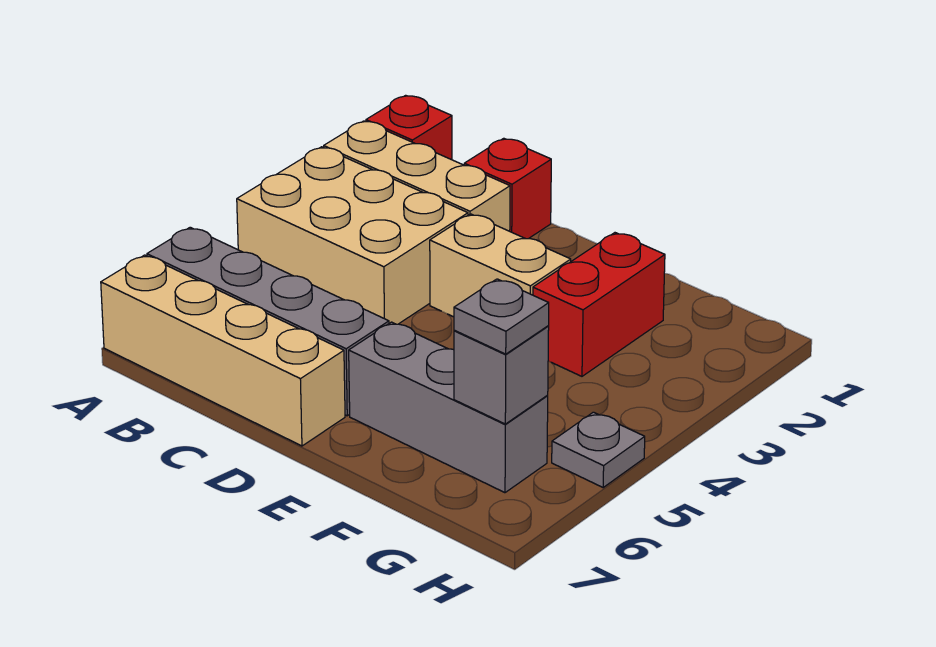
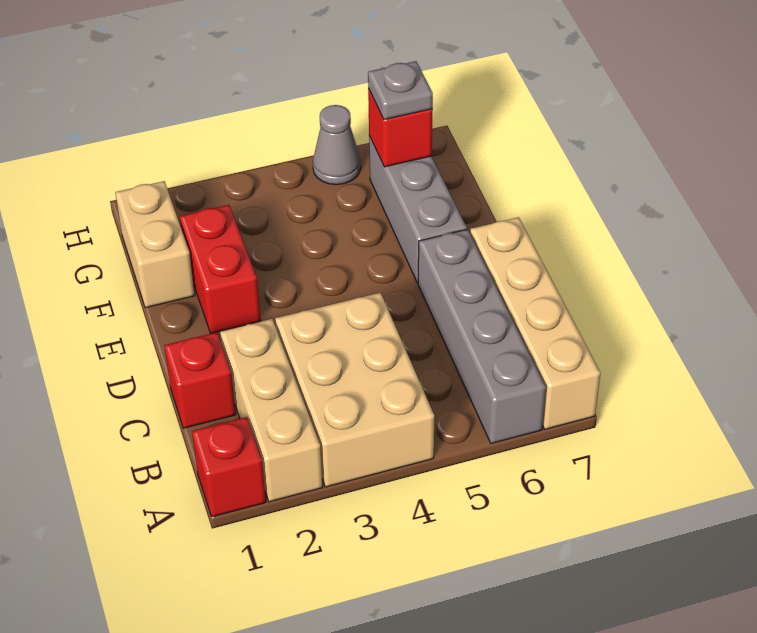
tan brick D3:E3 level 1 -> tan brick F1:G1 level 1
red brick F2:F3 level 1 -> red brick E2:F2 level 1
grey brick G6 level 2 -> red brick G6 level 2
grey plate H5 level 1 -> grey cone H5 level 1

